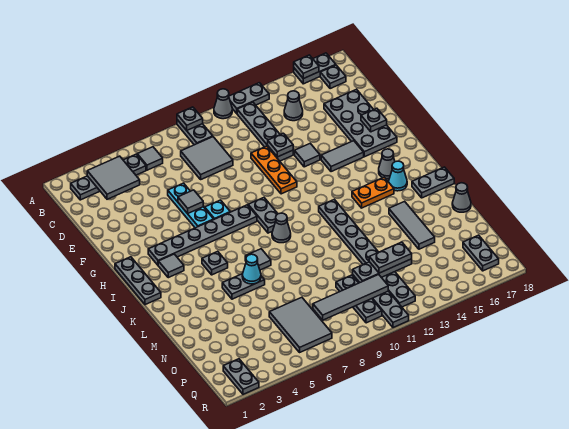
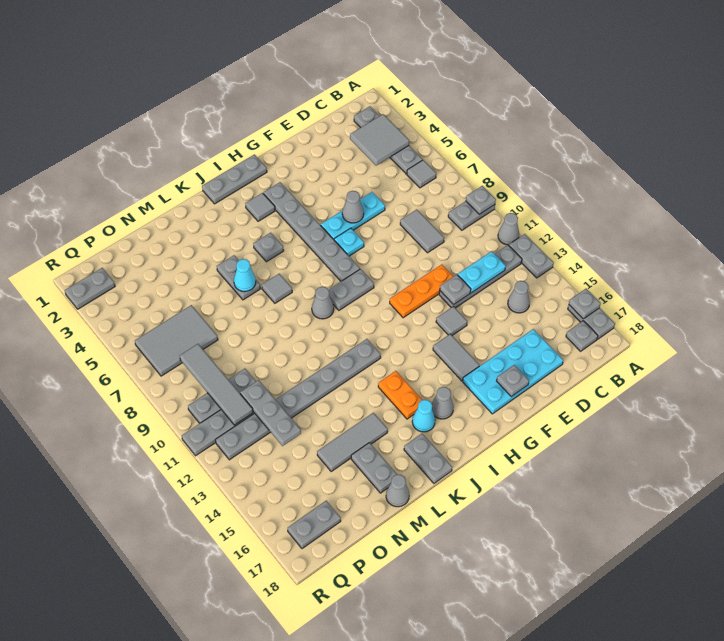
grey tile C8:D9 level 1 -> grey tile D8:D9 level 1
none -> cyan plate C12:D12 level 2
grey plate D16:G17 level 1 -> cyan plate D16:G17 level 1
grey tile F6 level 2 -> grey cone F6 level 2
grey plate O12:O13 level 3 -> grey plate M16:M17 level 1

